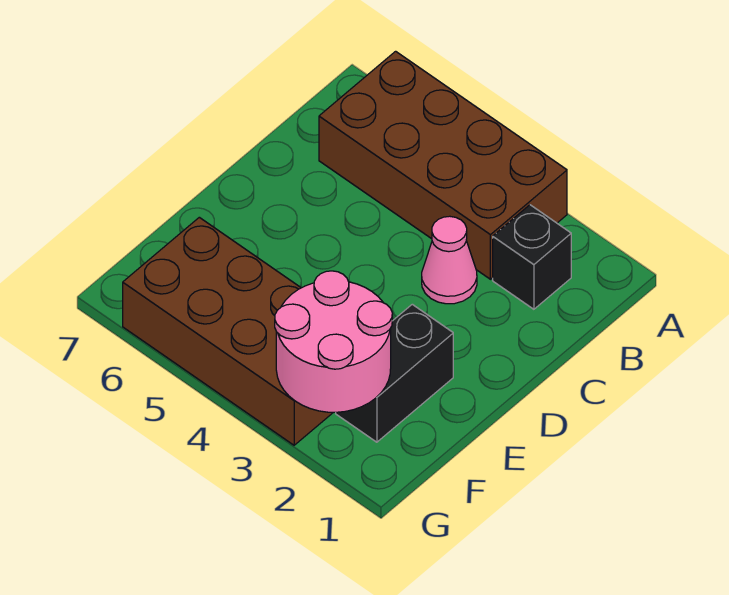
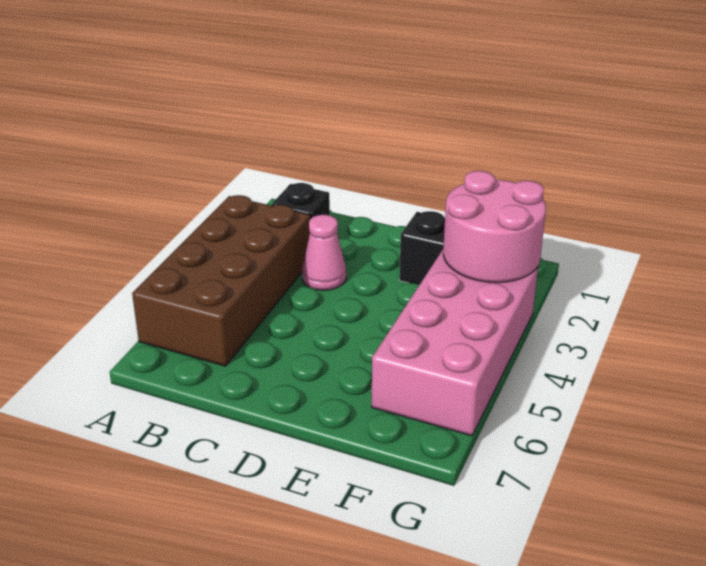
brown brick F3:G6 level 1 -> pink brick F3:G6 level 1

